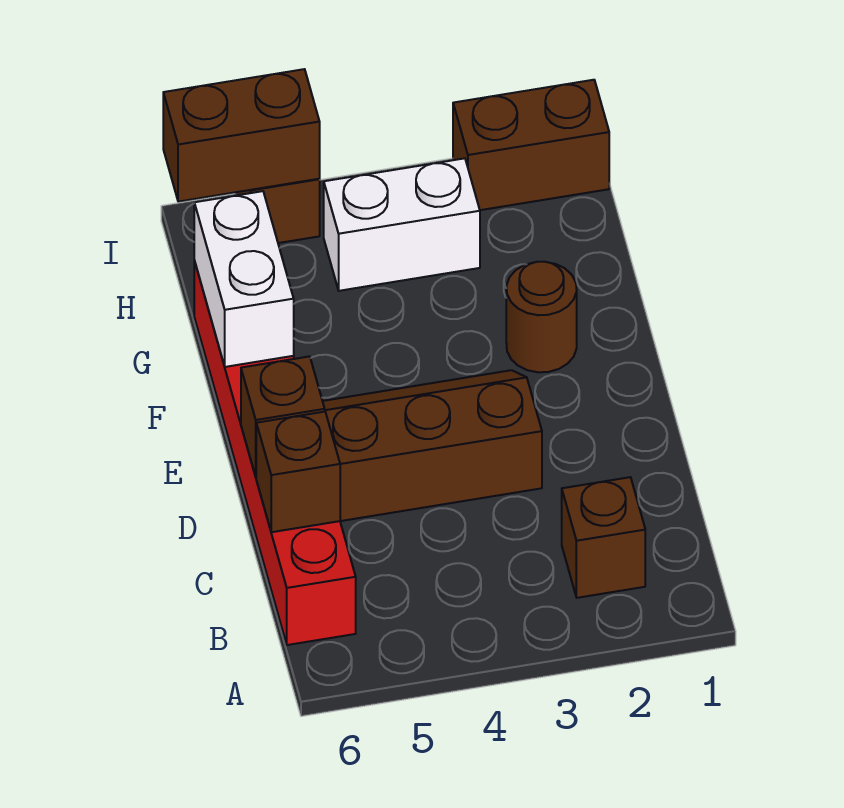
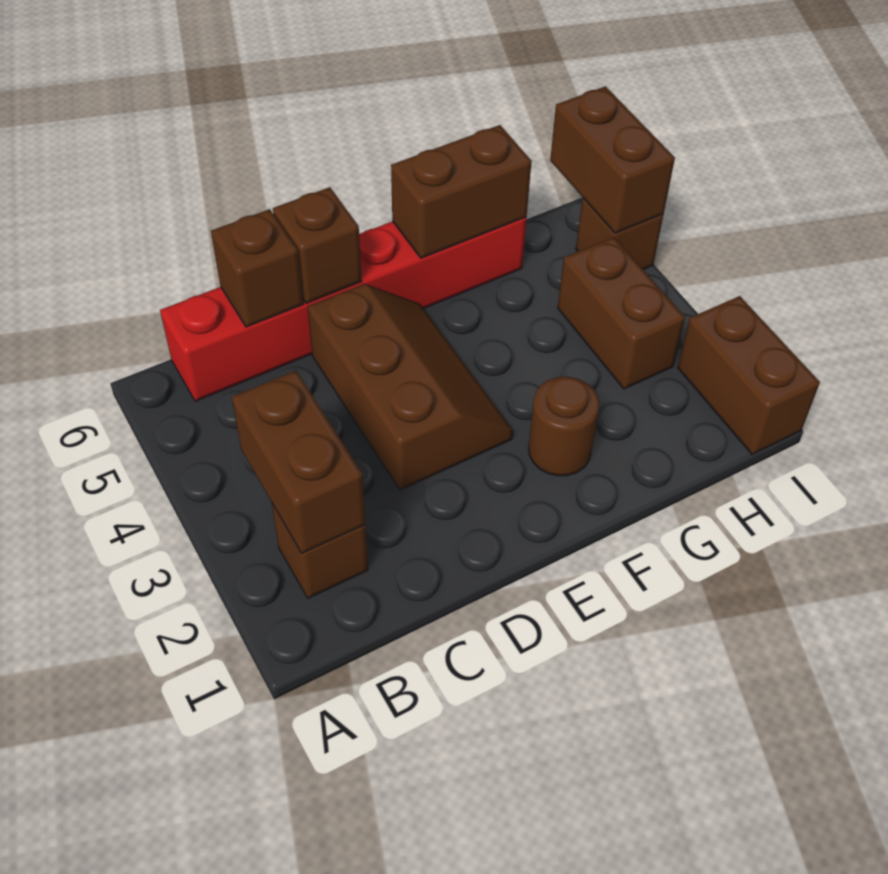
none -> brown brick B2:B3 level 2
white brick F6:G6 level 2 -> brown brick F6:G6 level 2
white brick H3:H4 level 1 -> brown brick H3:H4 level 1

